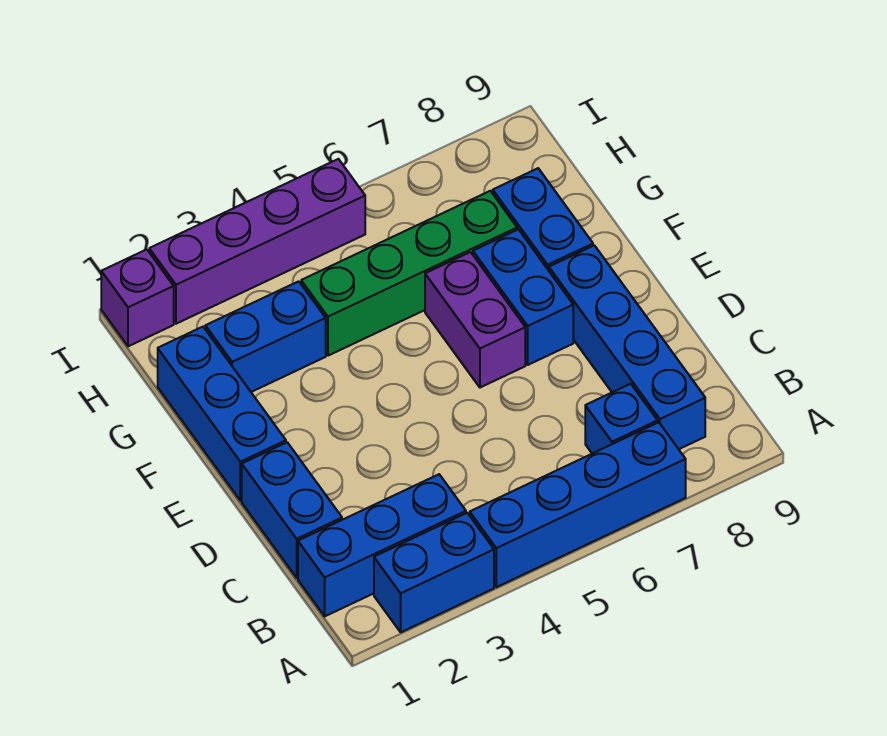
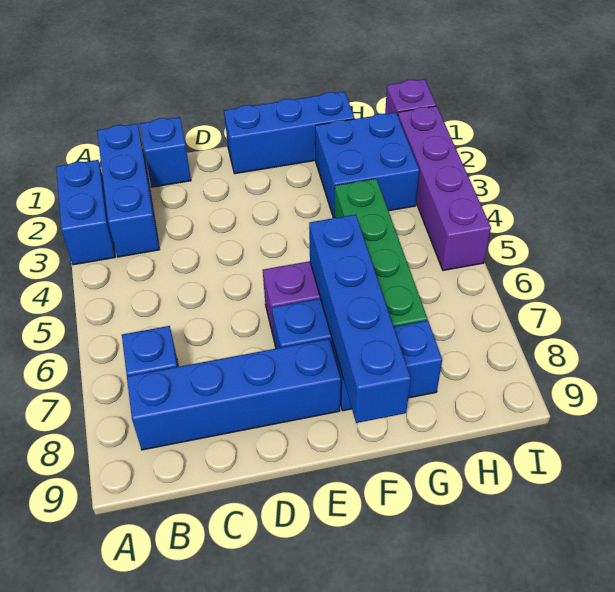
blue brick A4:A7 level 1 -> blue brick F6:F9 level 2
blue brick C1:D1 level 1 -> blue brick C1 level 1
blue brick G2:G3 level 1 -> blue brick G2:H3 level 1

